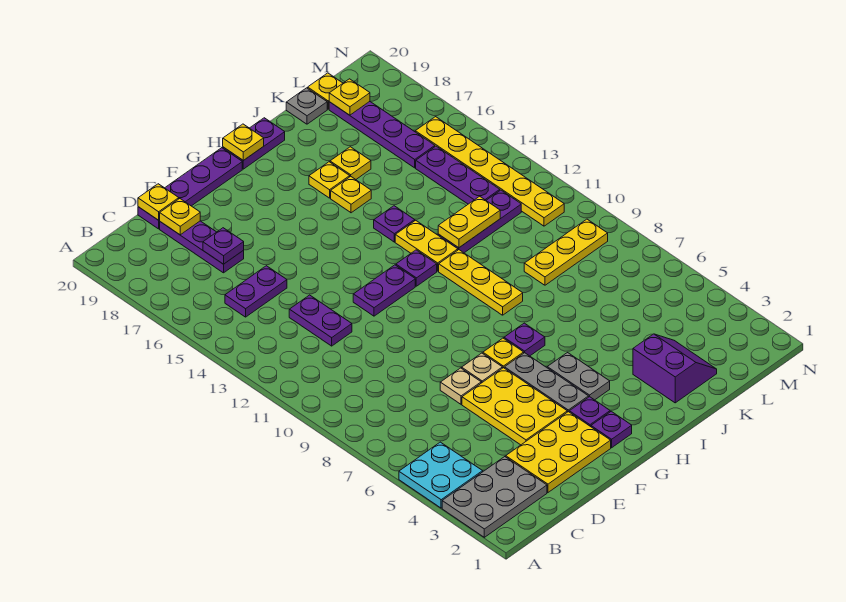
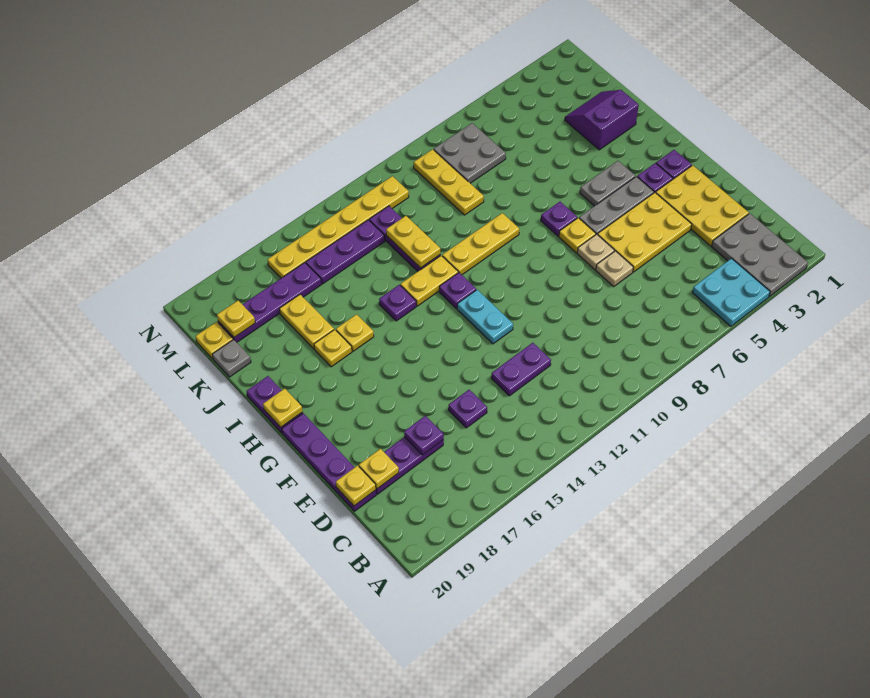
purple plate C15:D15 level 1 -> purple plate D15 level 1
purple plate F12:G12 level 1 -> cyan plate F12:G12 level 1
yellow plate J17 level 1 -> yellow plate J17:K17 level 1
none -> grey plate L7:M8 level 1

